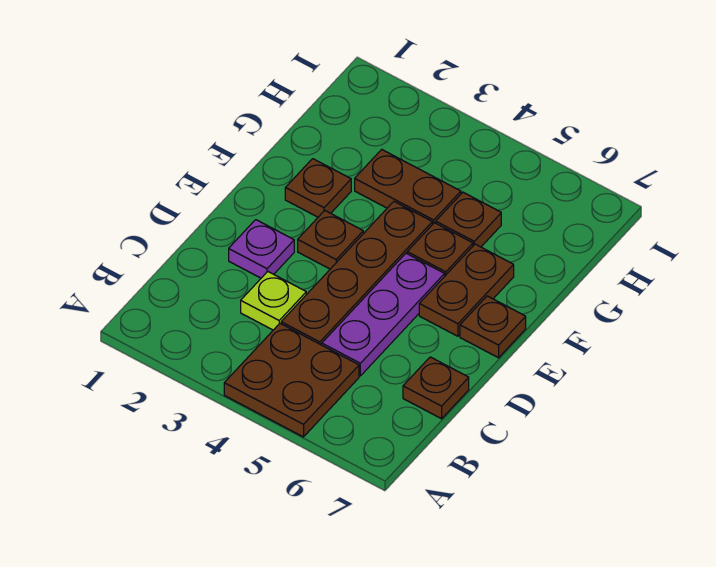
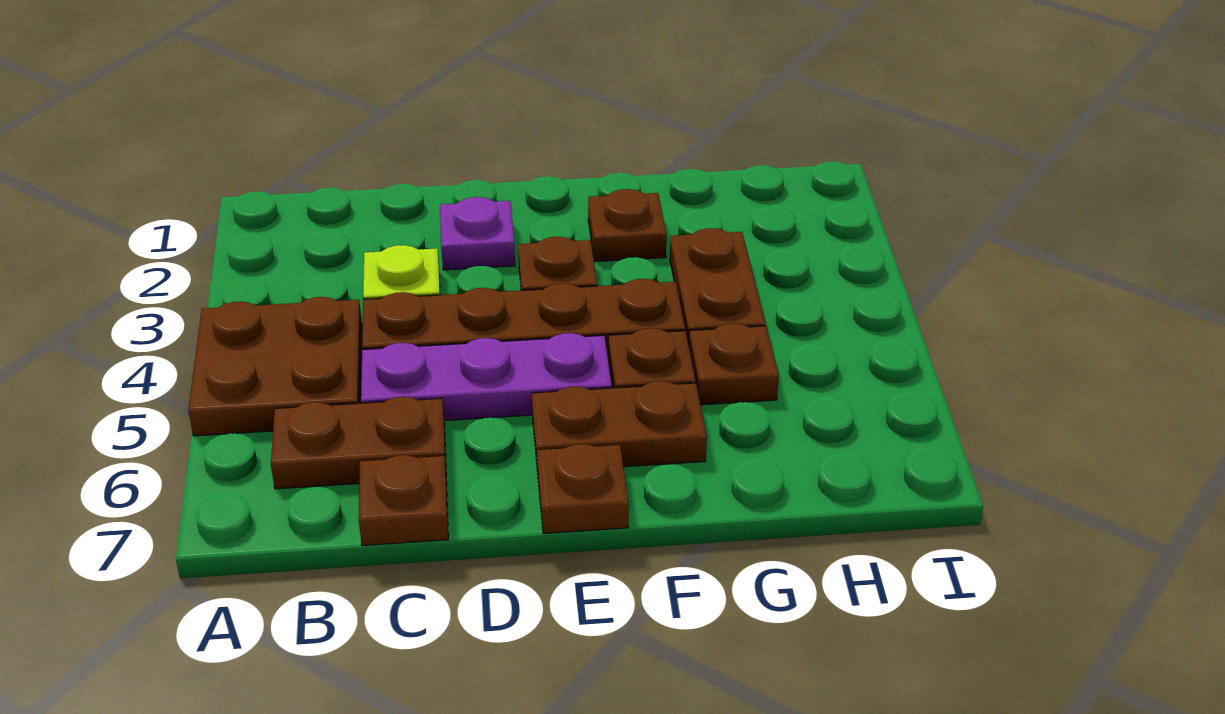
none -> brown plate B6:C6 level 1

